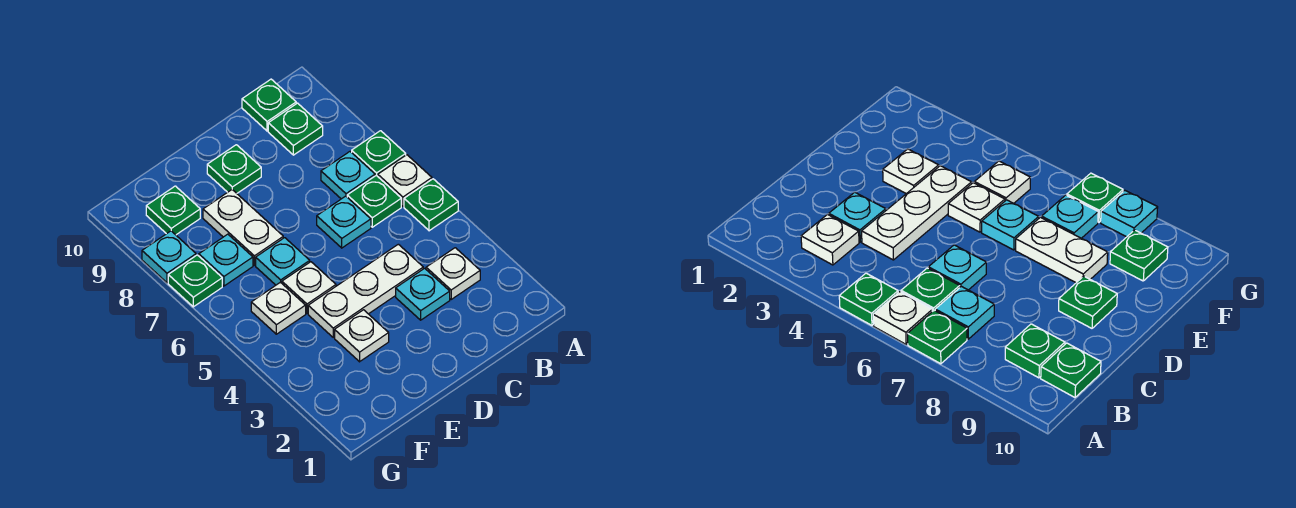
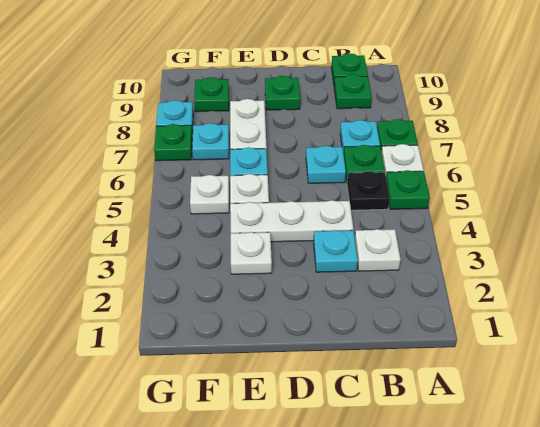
none -> black plate B5 level 1

